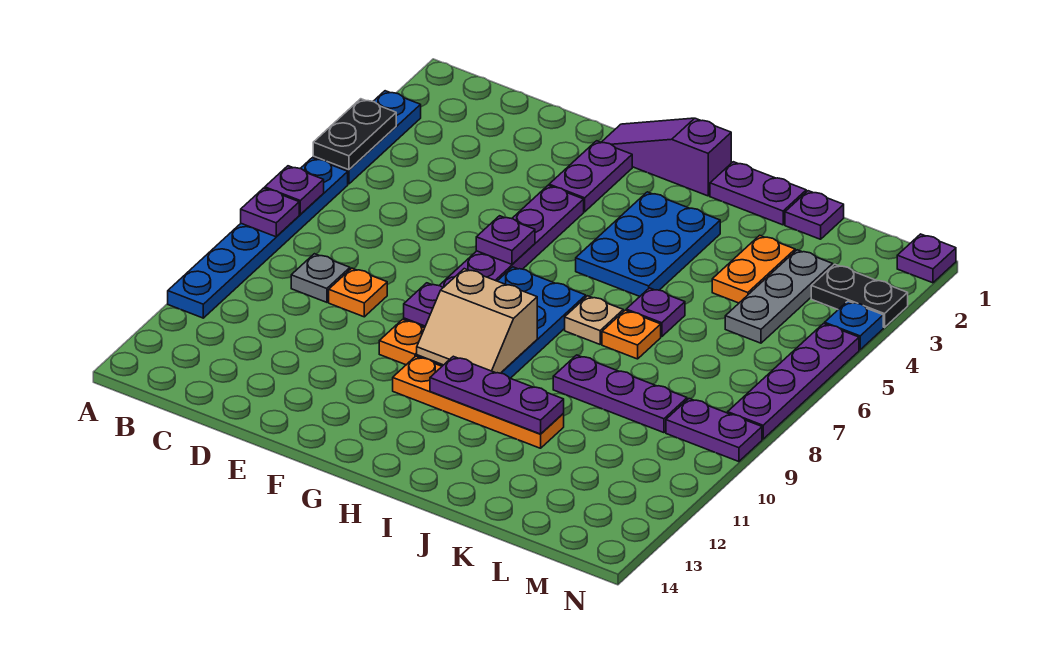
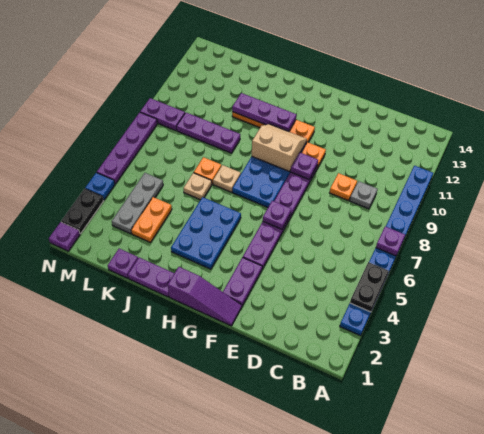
purple plate A8 level 2 -> none
purple plate J6 level 1 -> tan plate J6 level 1
black plate M3:N3 level 1 -> black plate N2:N3 level 1

